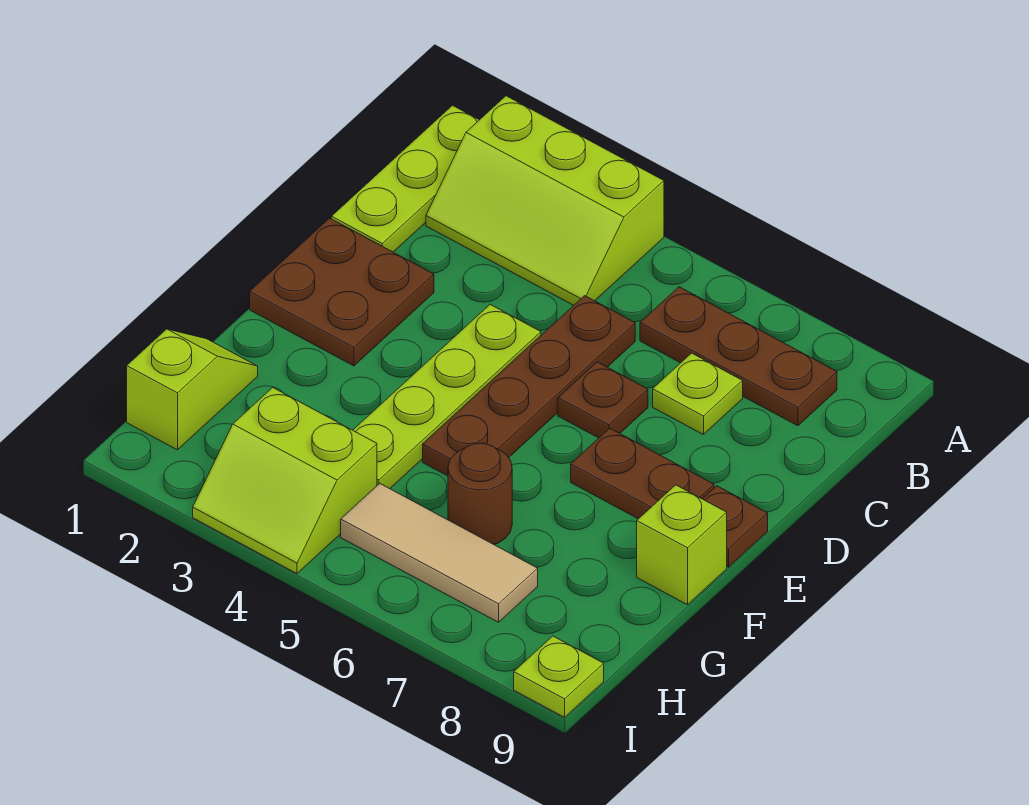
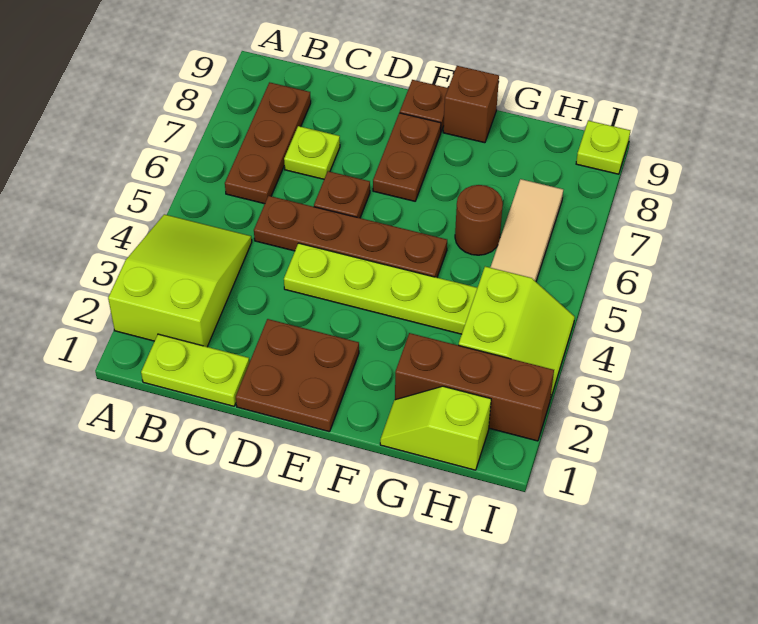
lime plate A1:C1 level 1 -> lime plate B1:C1 level 1
lime slope A2:B4 level 1 top A -> lime slope A2:B4 level 1 top 2
lime brick F9 level 1 -> brown brick F9 level 1
none -> brown brick G2:I2 level 1

